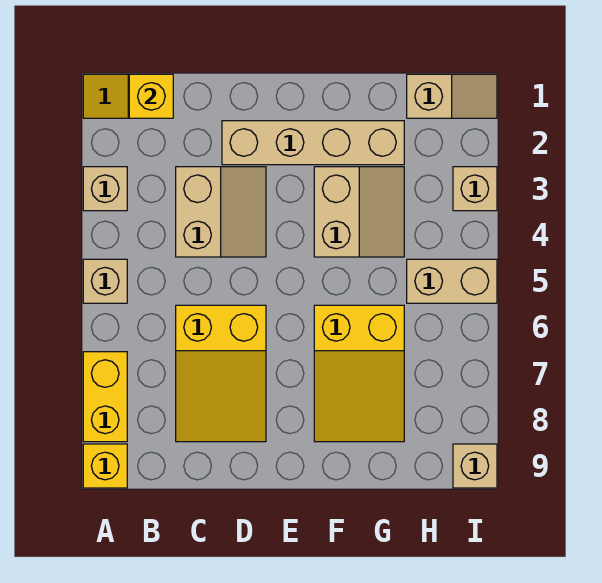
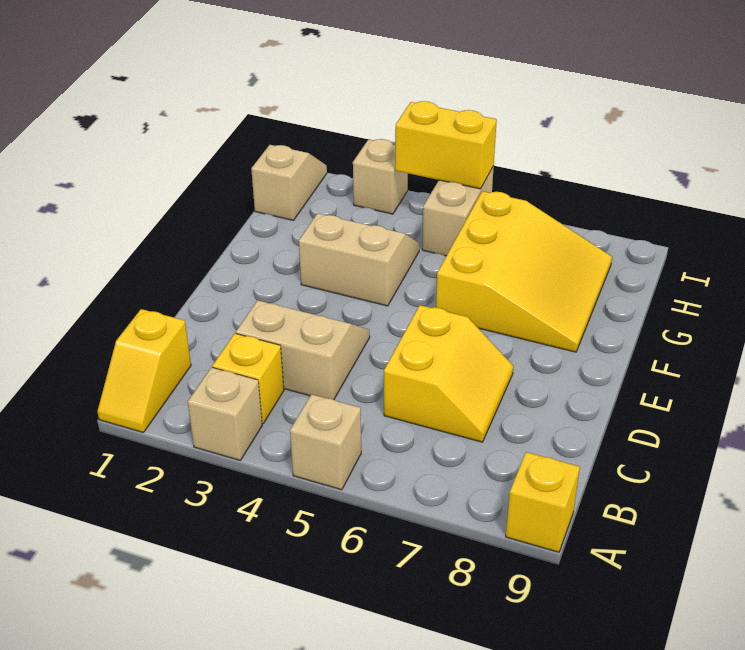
yellow brick A7:A8 level 1 -> yellow brick I4:I5 level 2
yellow brick B1 level 2 -> yellow brick B3 level 1
yellow slope C6:D8 level 1 top 6 -> yellow slope C6:D7 level 1 top 6
tan brick D2:G2 level 1 -> none
yellow slope F6:G8 level 1 top 6 -> yellow slope F6:H8 level 1 top 6
tan brick I9 level 1 -> none

